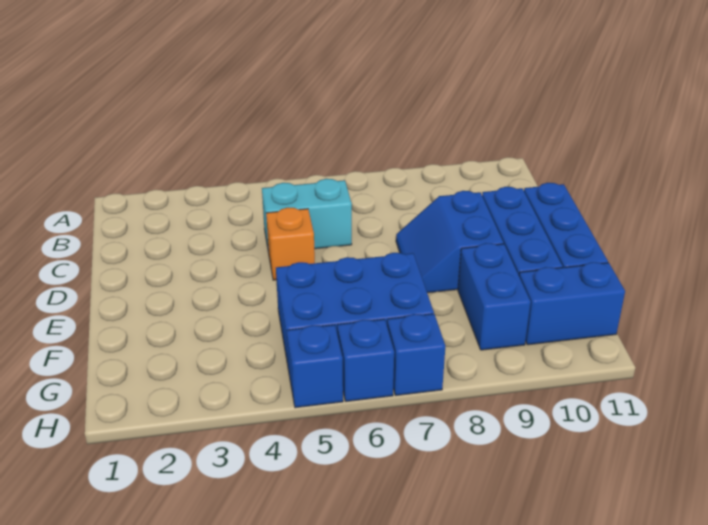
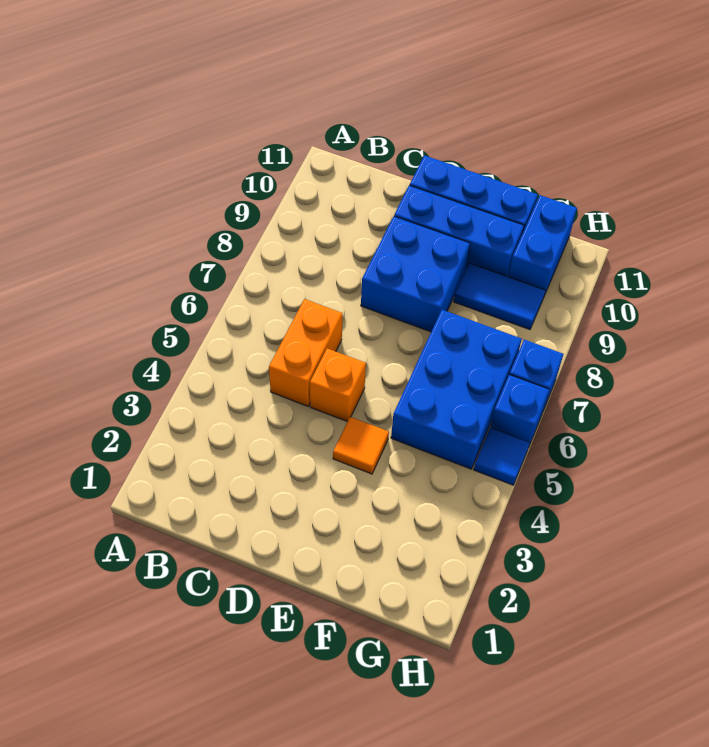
cyan brick C5:C6 level 1 -> orange brick C5:C6 level 1
blue slope D8:E9 level 1 top 9 -> blue brick D8:E9 level 1
none -> orange tile E4 level 1
blue brick F9:G9 level 1 -> blue tile F9:G9 level 1
blue brick H5 level 1 -> blue tile H5 level 1

